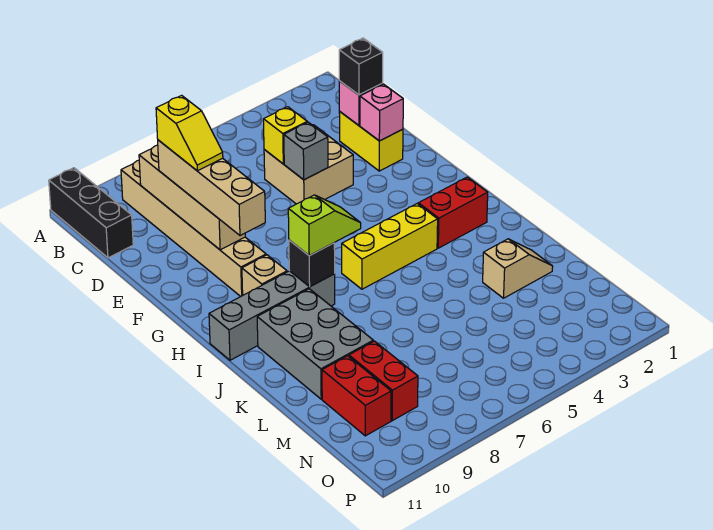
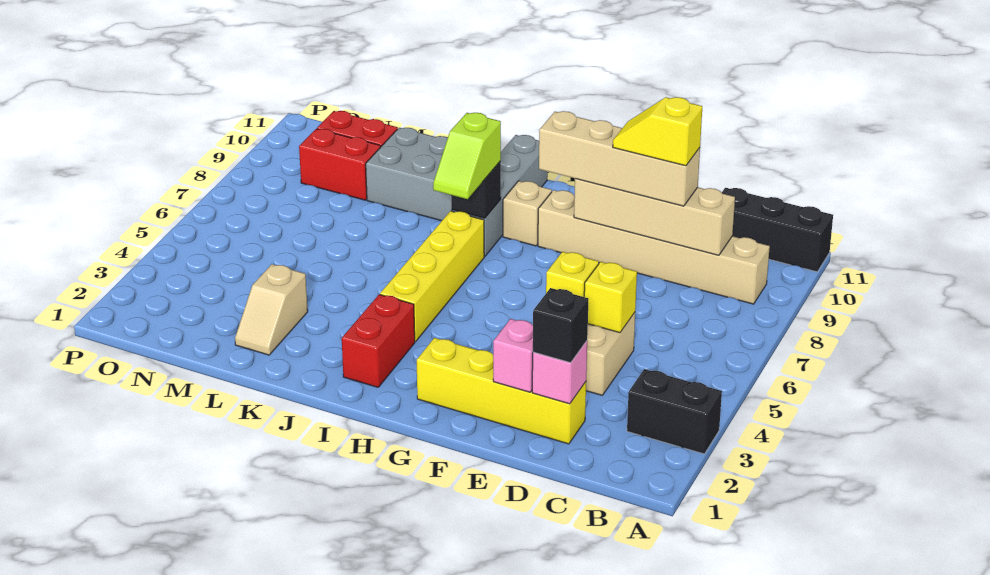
none -> black brick A3:B3 level 1
yellow brick D2:E2 level 1 -> yellow brick D2:G2 level 1
grey brick E5 level 2 -> yellow brick E5 level 2
yellow brick I4:I6 level 1 -> yellow brick I4:I7 level 1

